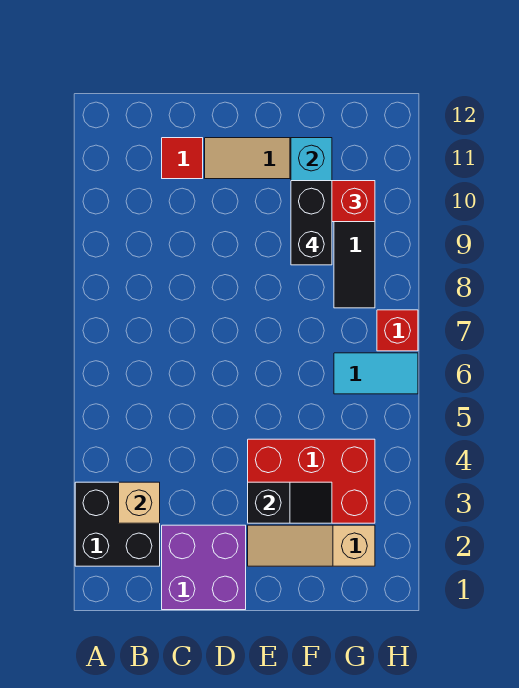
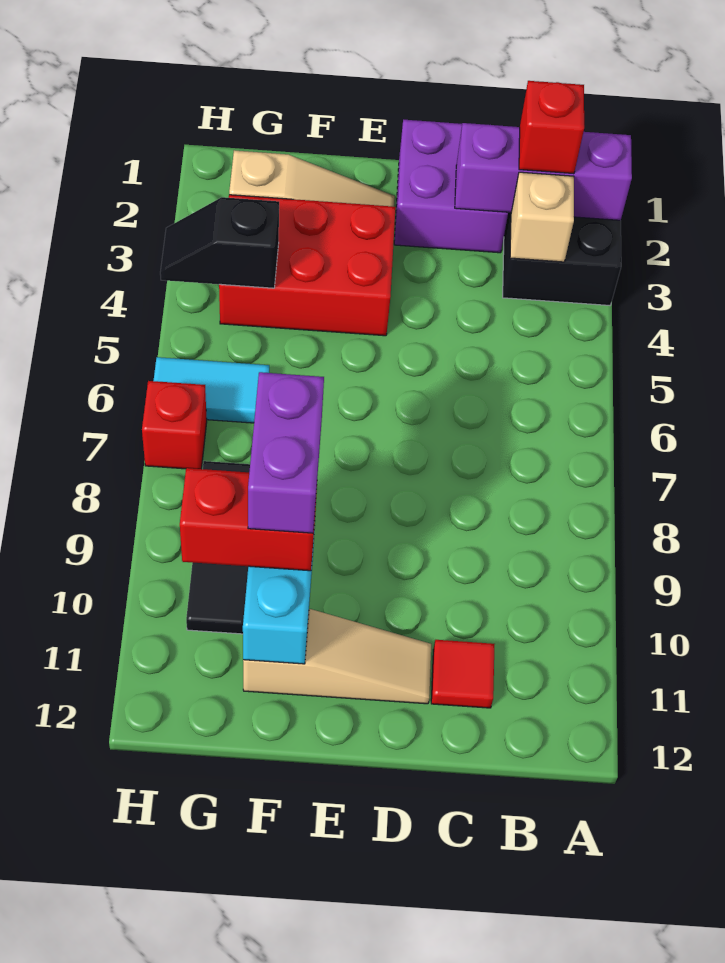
none -> purple brick A2:C2 level 2
none -> red brick B2 level 3
black slope E3:F3 level 2 top E -> black slope G4:H4 level 2 top G
black brick F9:F10 level 4 -> purple brick F9:F10 level 4

